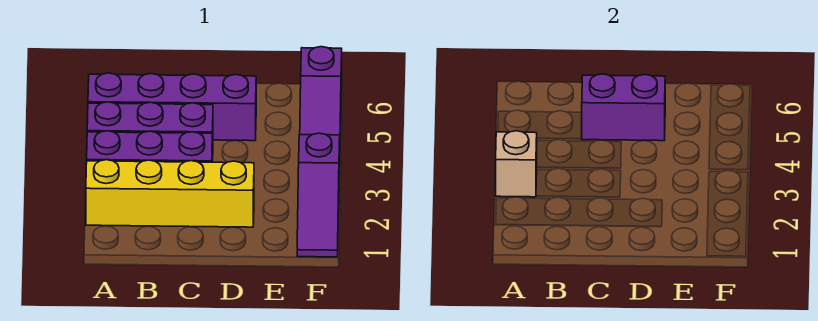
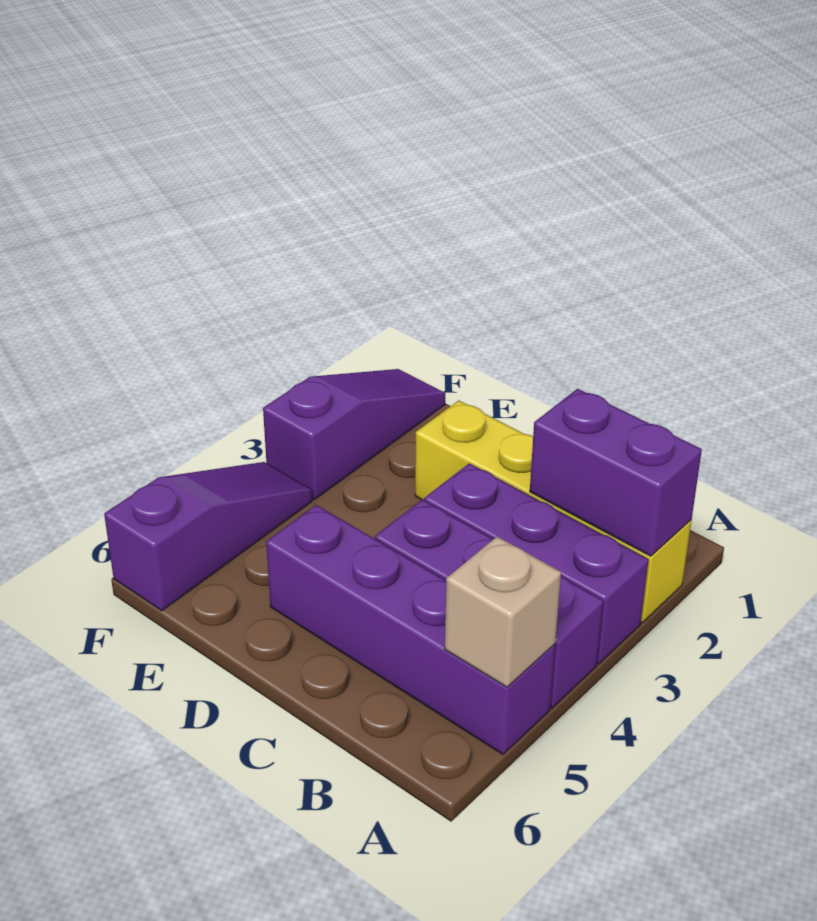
tan brick A3 level 2 -> tan brick A5 level 2
purple brick C5:D5 level 2 -> purple brick A2:B2 level 2

